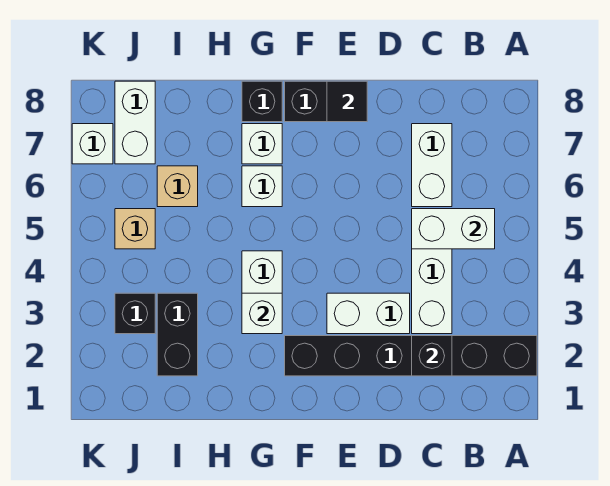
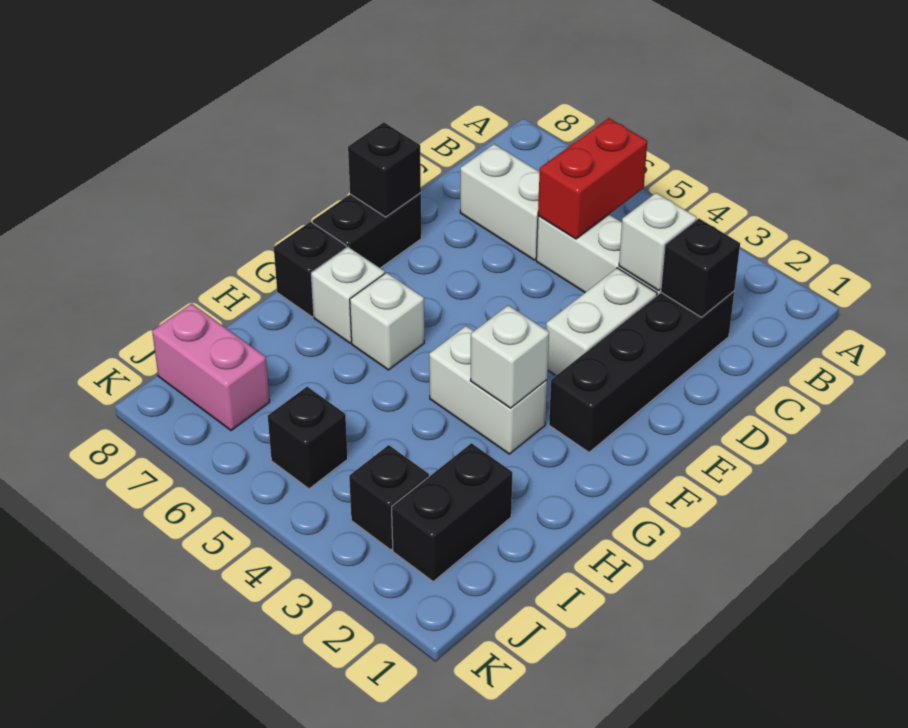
black brick A2:F2 level 1 -> black brick C2:F2 level 1
white brick B5:C5 level 2 -> red brick B5:C5 level 2
black tile E8 level 2 -> black brick E8 level 2
black brick I2:I3 level 1 -> black brick I2:J2 level 1
tan brick I6 level 1 -> none
tan brick J5 level 1 -> black brick J5 level 1
white brick J7:J8 level 1 -> pink brick J7:J8 level 1
white brick K7 level 1 -> white brick C3 level 2

